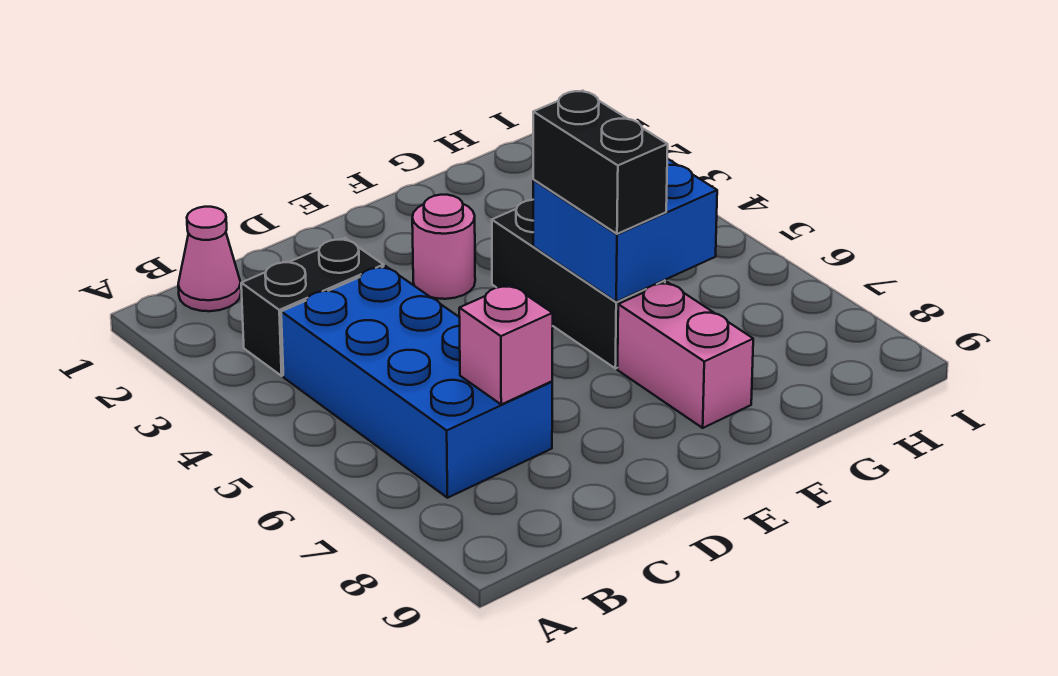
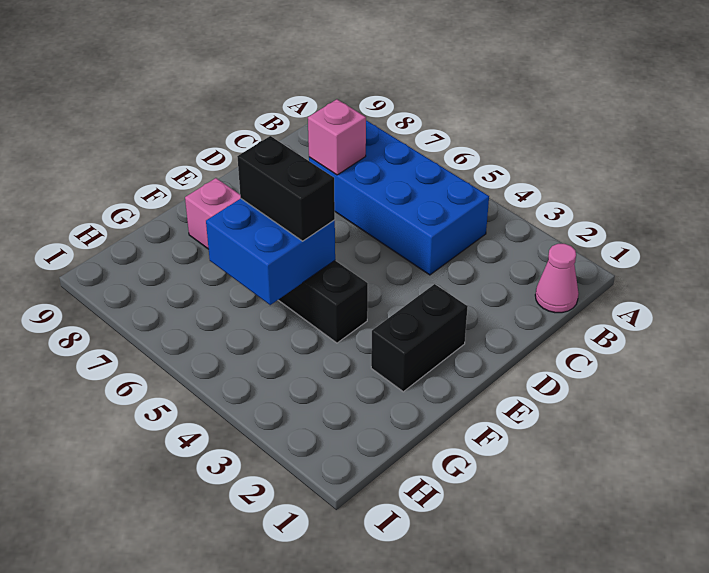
black brick B3:C3 level 1 -> black brick E2:F2 level 1
pink round brick E3 level 1 -> none

